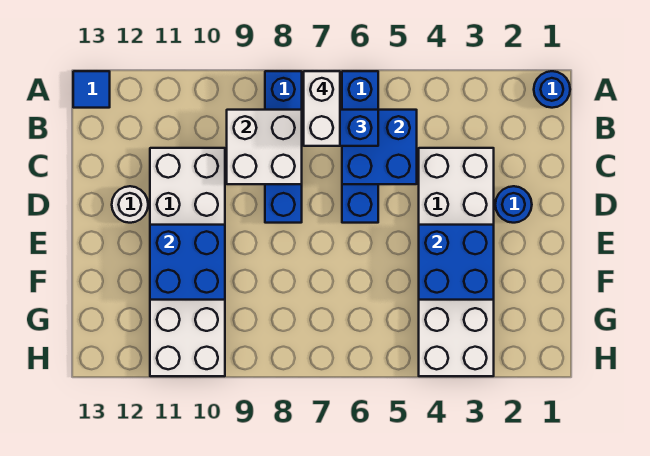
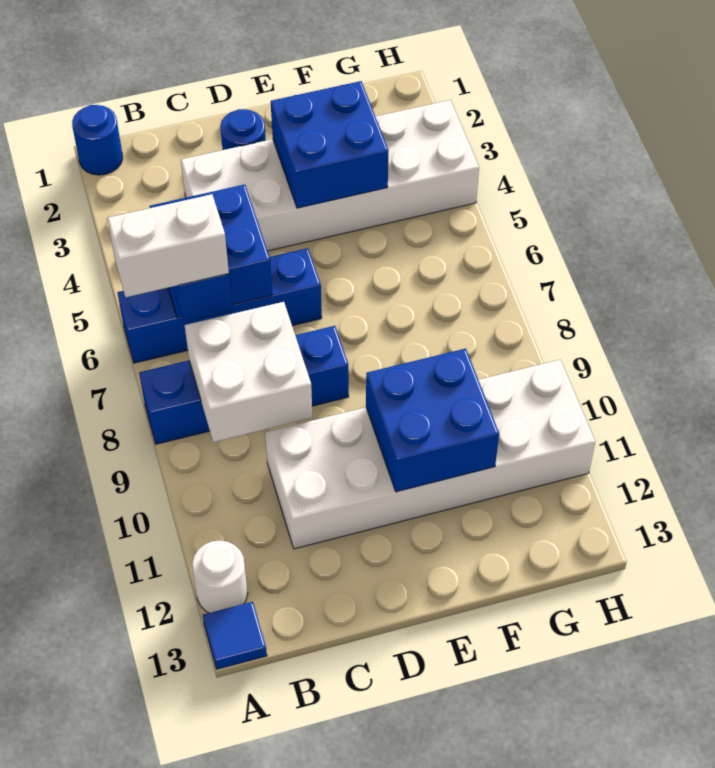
white round brick D12 level 1 -> white round brick A12 level 1

